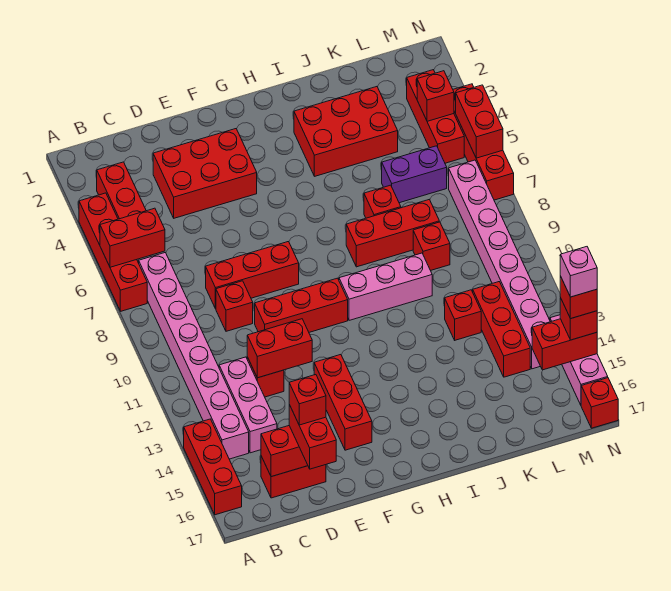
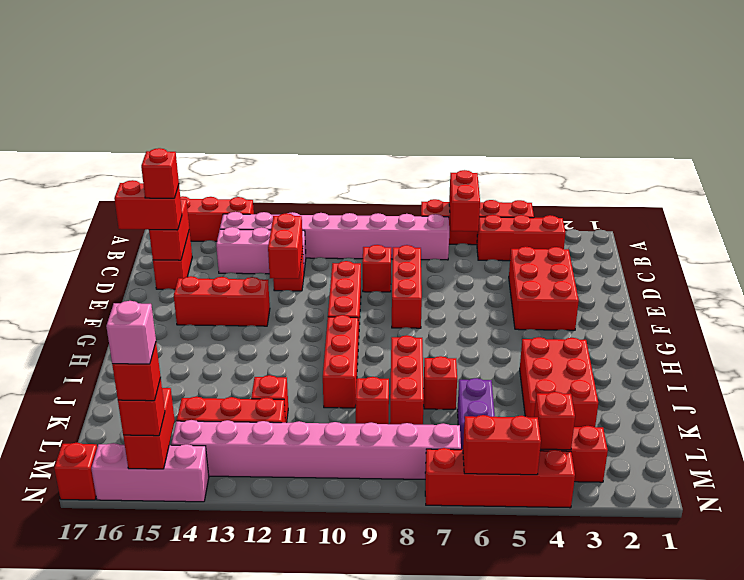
pink brick H10:J10 level 1 -> red brick H10:J10 level 1

